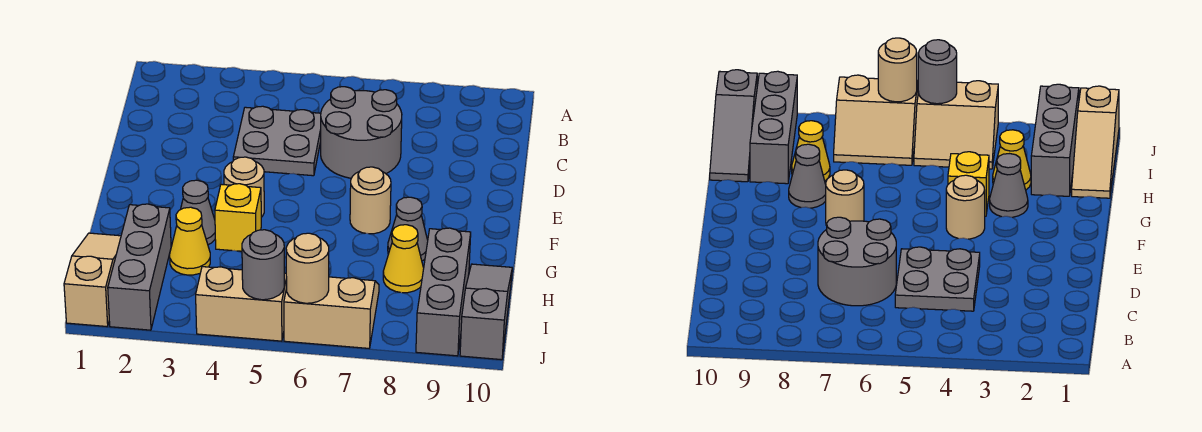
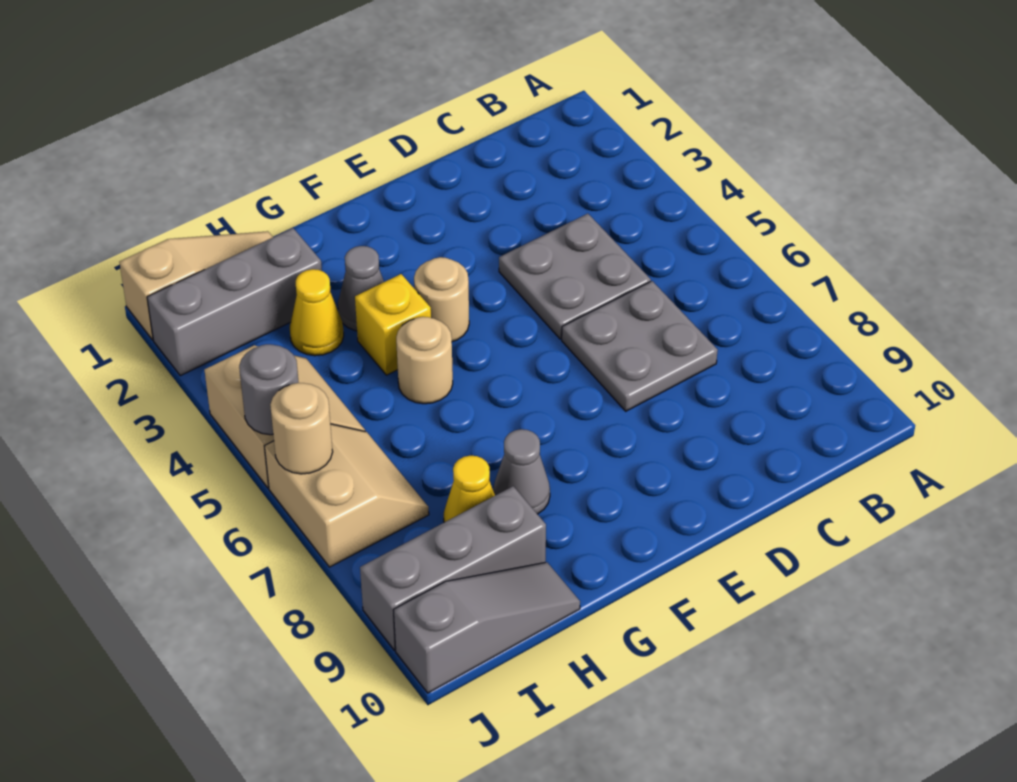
grey round brick C6:D7 level 1 -> grey plate C6:D7 level 1
tan round brick F7 level 1 -> tan round brick G5 level 1

